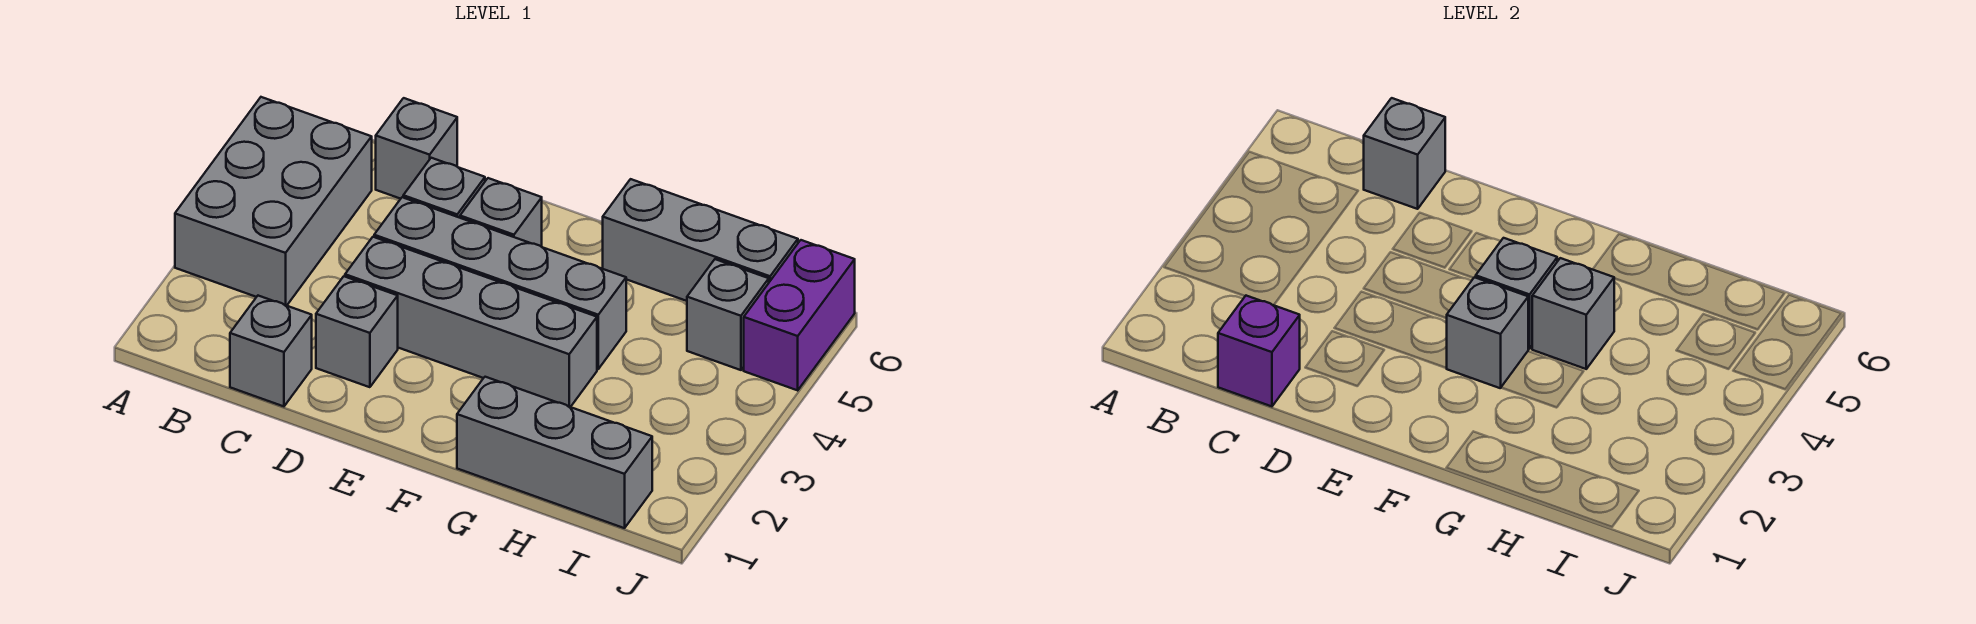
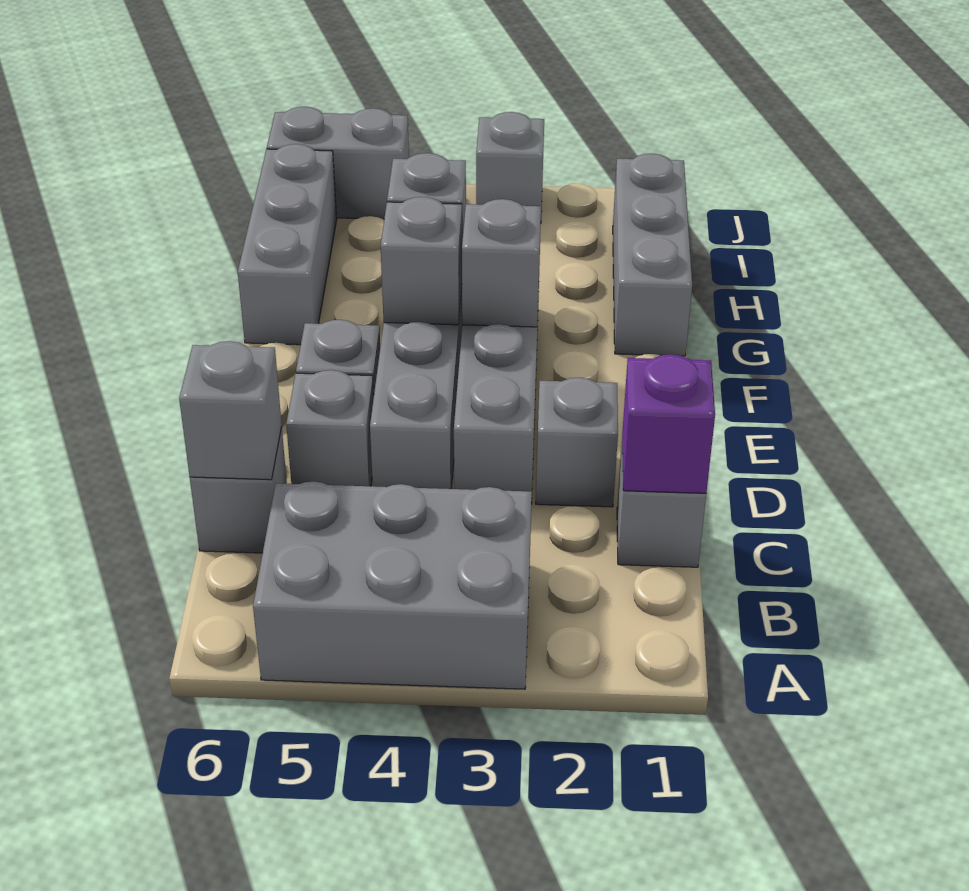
grey brick I5 level 1 -> grey brick J3 level 1
purple brick J5:J6 level 1 -> grey brick J5:J6 level 1

